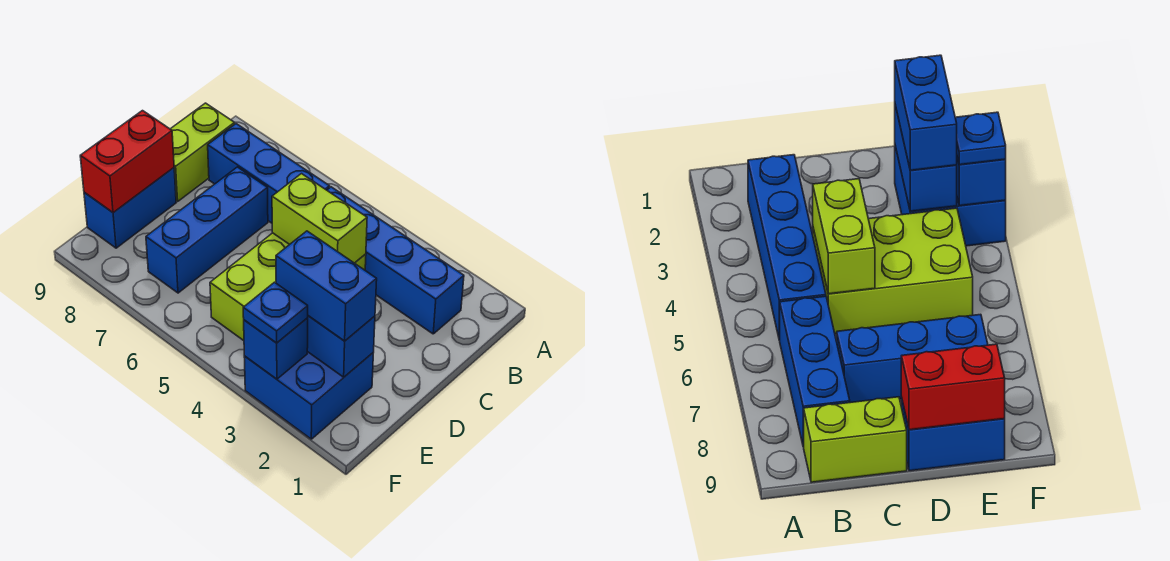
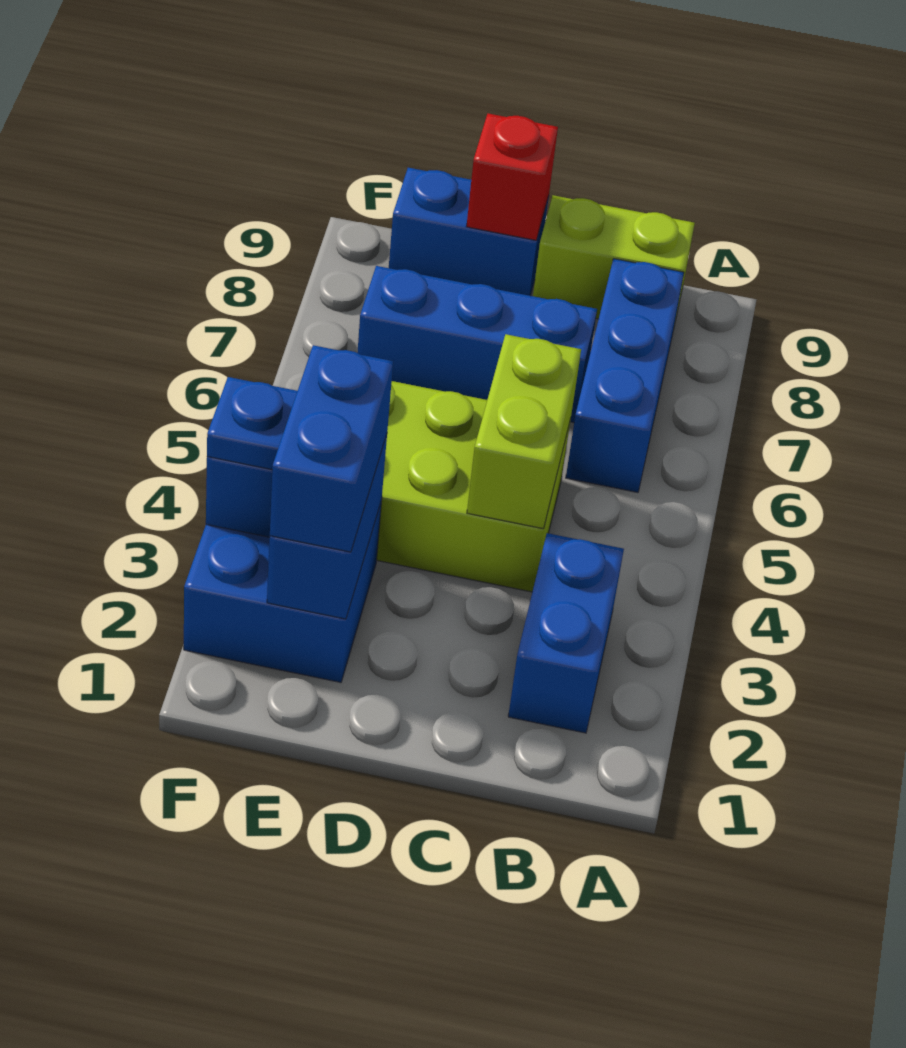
blue brick B2:B5 level 1 -> blue brick B2:B3 level 1
red brick D9:E9 level 2 -> red brick D9 level 2

